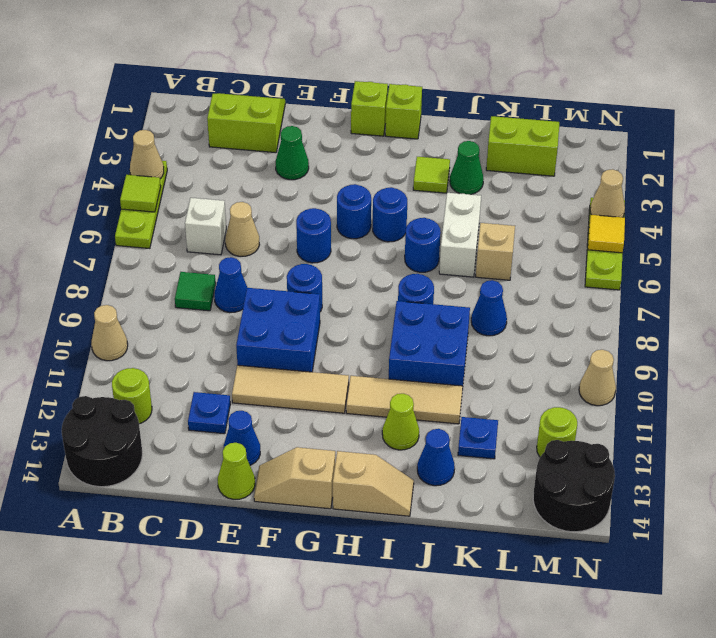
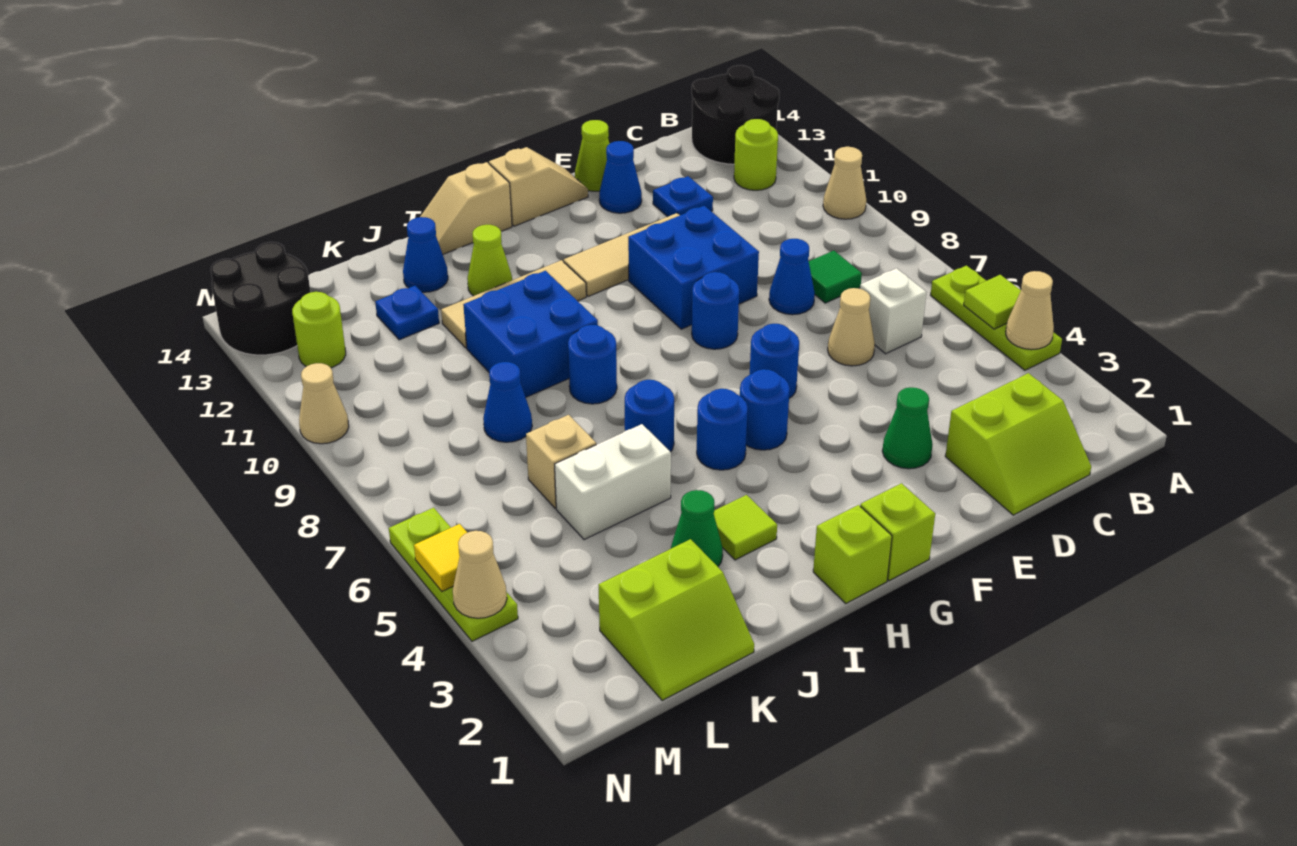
white brick J5:J6 level 1 -> white brick J5:K5 level 1

